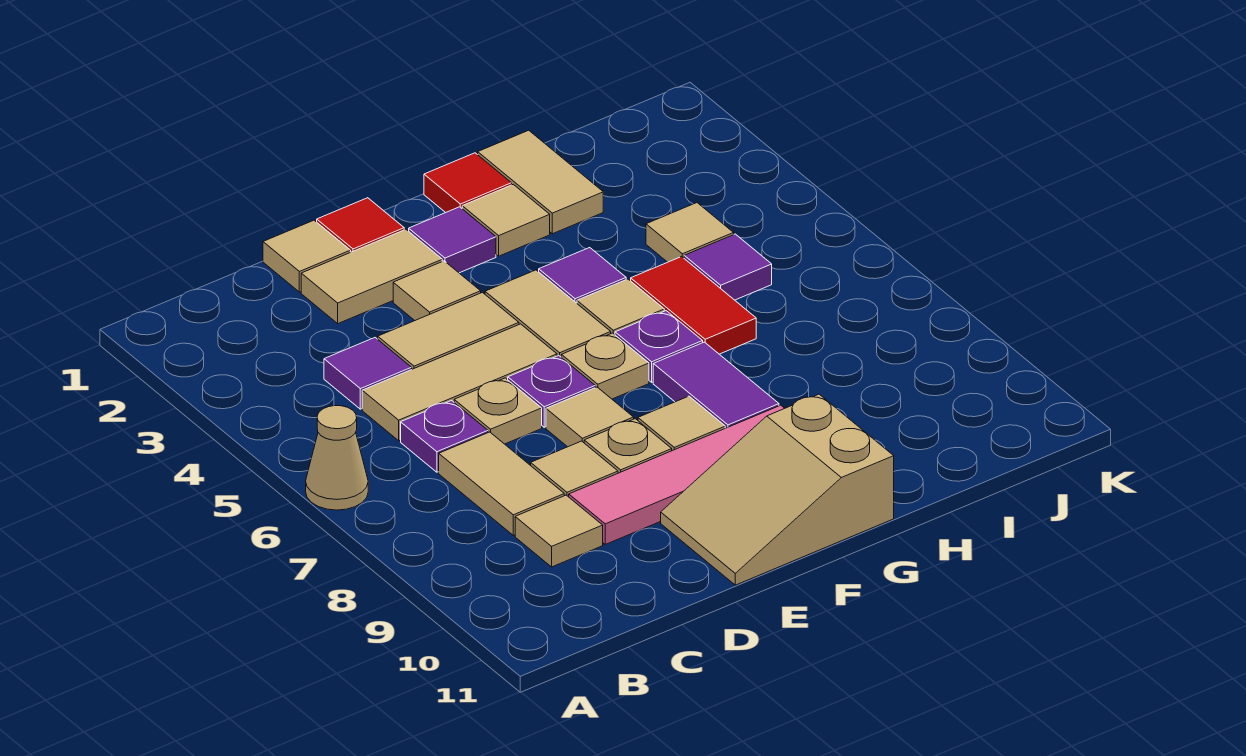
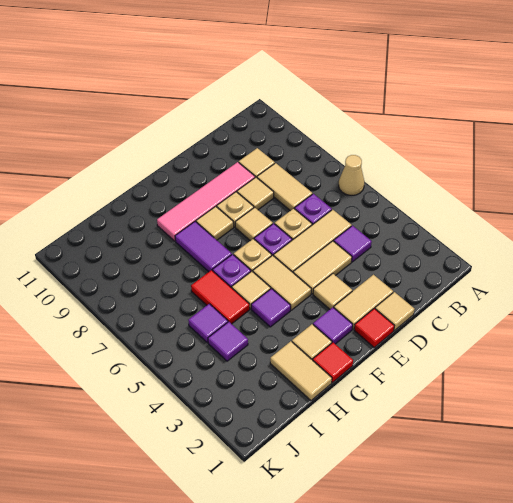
tan slope E10:G11 level 1 top G -> none
tan tile I4 level 1 -> purple tile I4 level 1

